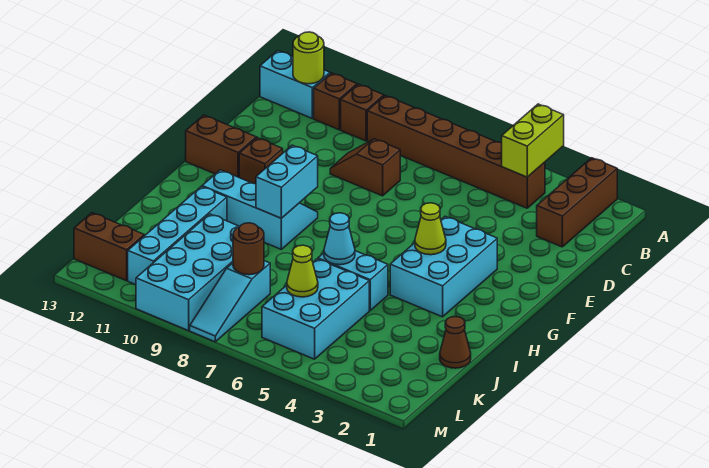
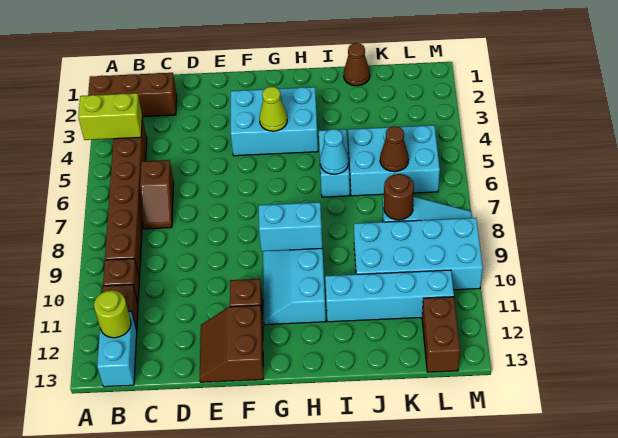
brown slope D8:D9 level 1 top 8 -> brown slope C6:C7 level 1 top 6
lime cone K6 level 2 -> brown cone K6 level 2

